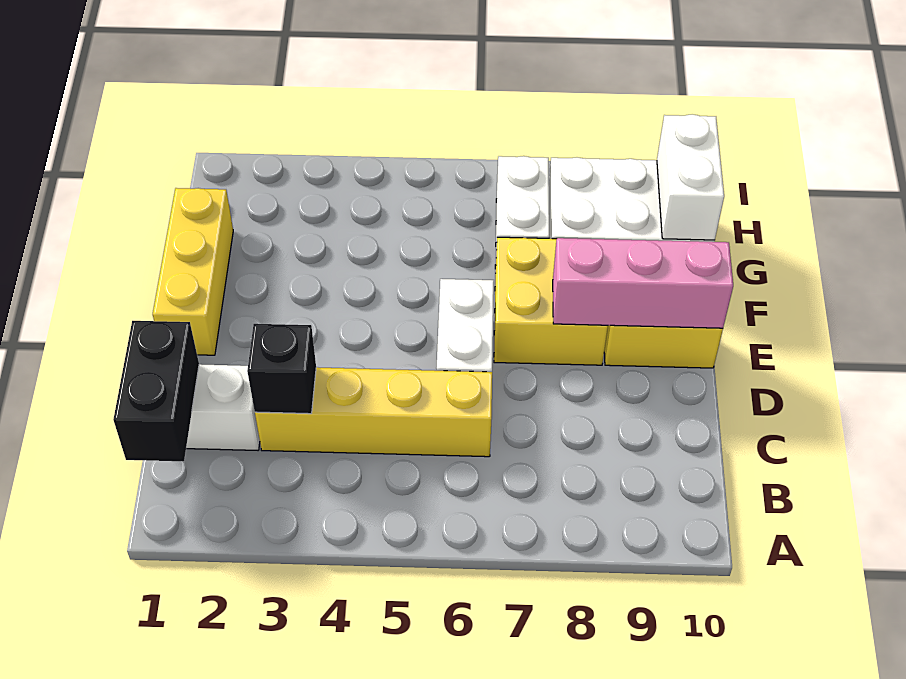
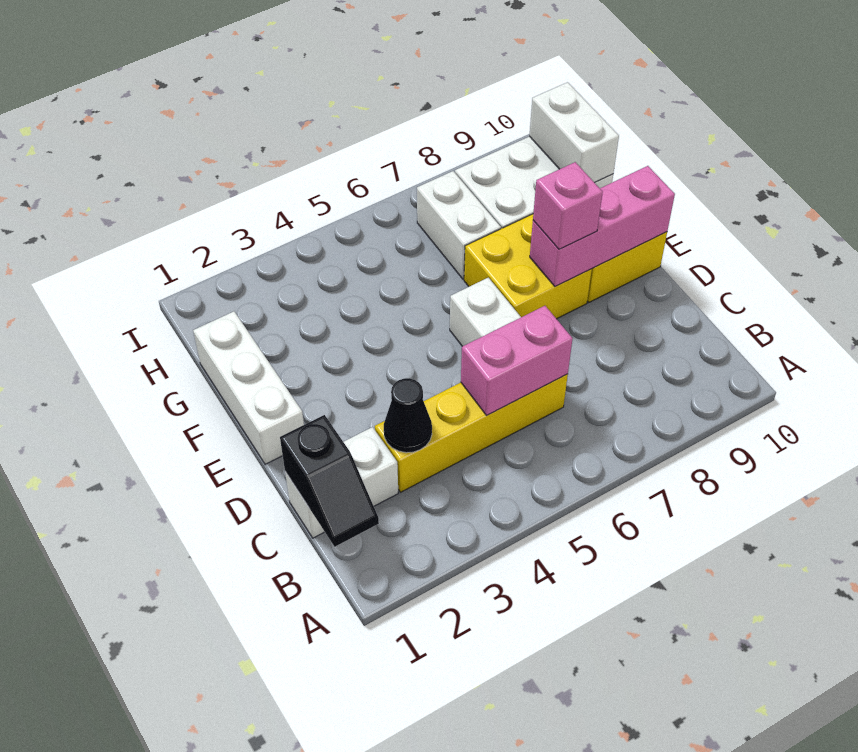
black brick B1:C1 level 2 -> black slope B1:C1 level 2 top C
black brick C3 level 2 -> black cone C3 level 2
none -> pink brick C5:C6 level 2
yellow brick E1:G1 level 1 -> white brick E1:G1 level 1
none -> pink brick E8 level 3

